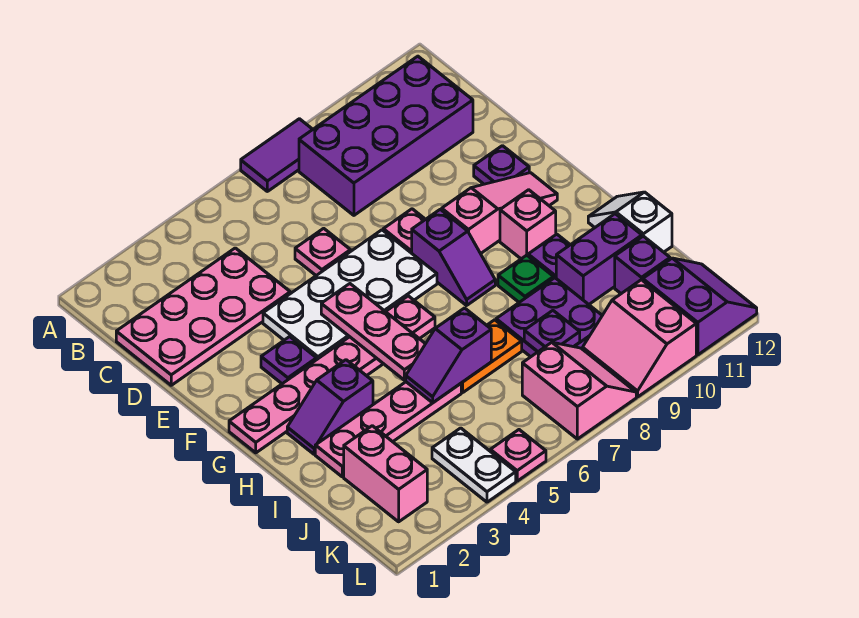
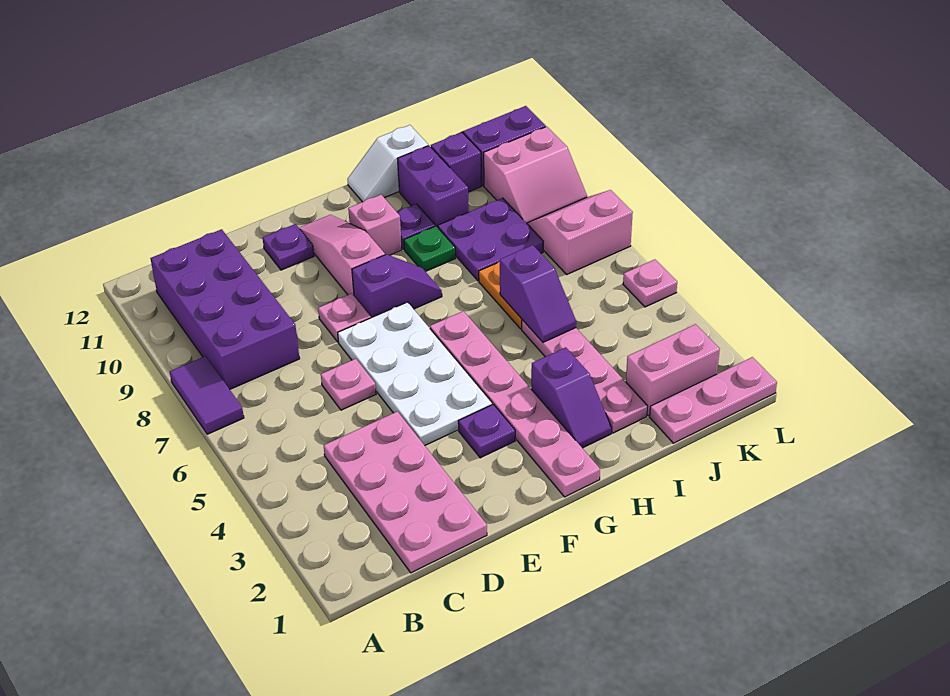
pink plate F5:H5 level 2 -> pink plate J1:L1 level 1
purple plate J8 level 2 -> none
white plate K4:L4 level 1 -> none

